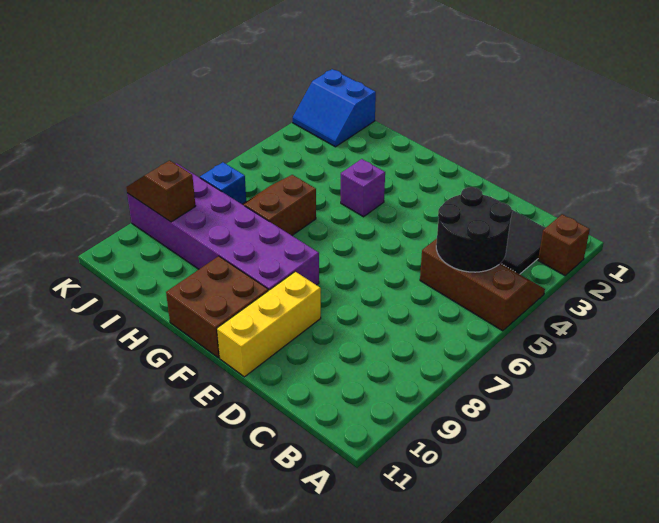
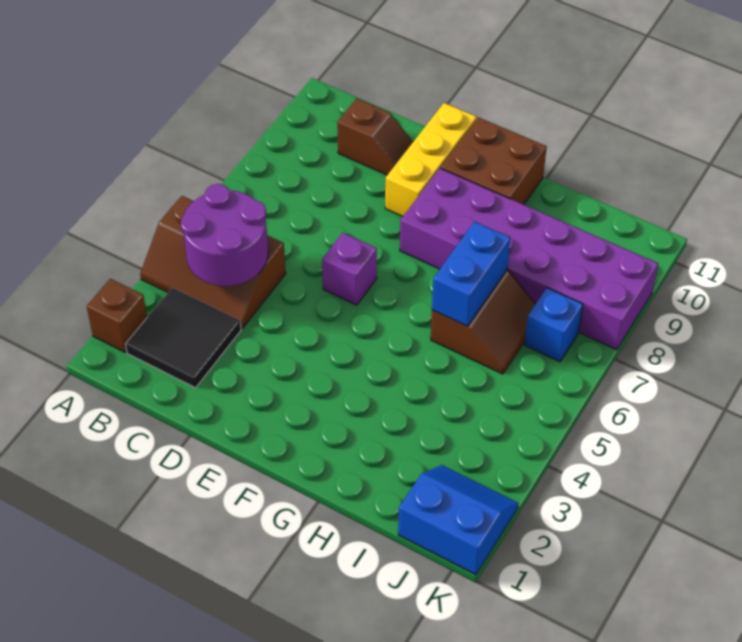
black round brick B4:C5 level 2 -> purple round brick B4:C5 level 2
purple brick G4 level 1 -> purple brick E6 level 1
none -> blue brick H6:H7 level 2
brown slope J9:K9 level 2 top J -> brown slope C10:D10 level 1 top C

